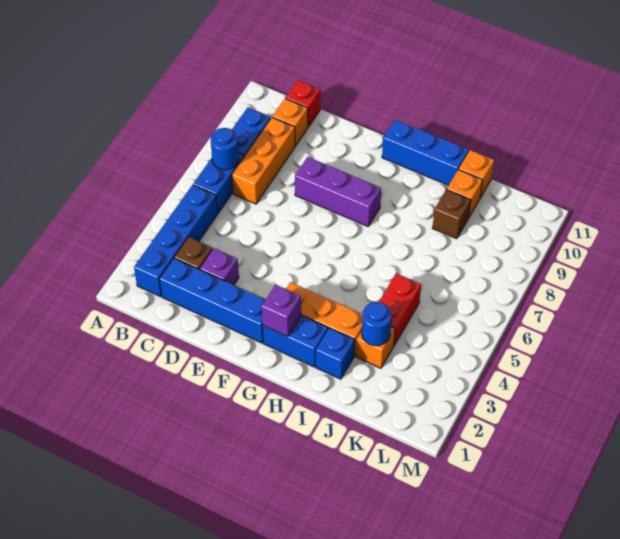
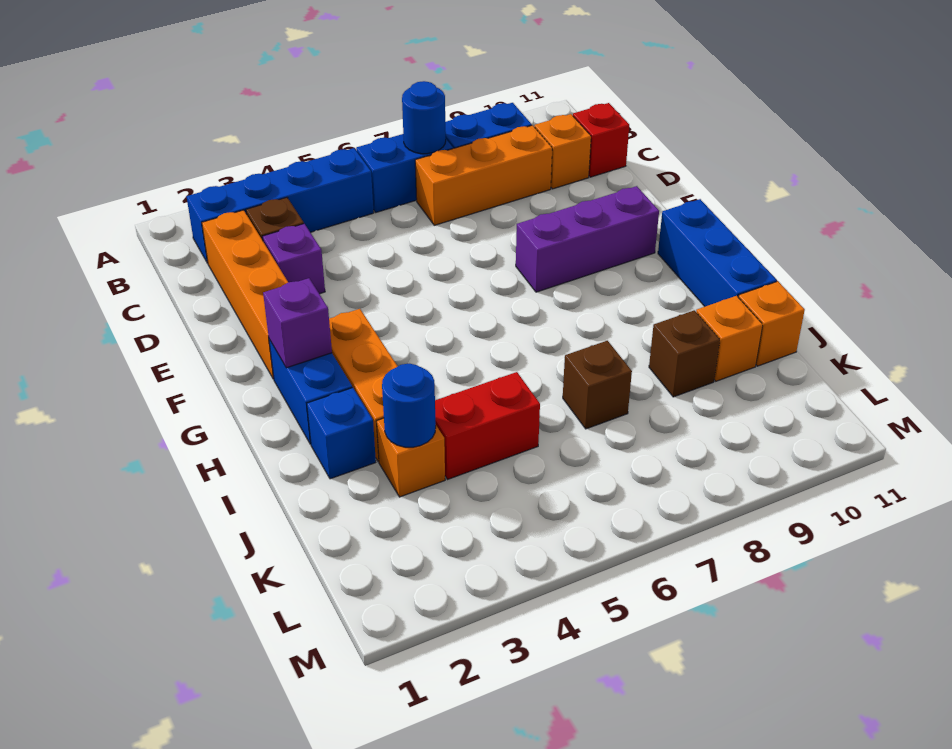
blue brick C2:F2 level 1 -> orange brick C2:F2 level 1
purple brick E8:G8 level 1 -> purple brick F8:F10 level 1
none -> brown brick J7 level 1

